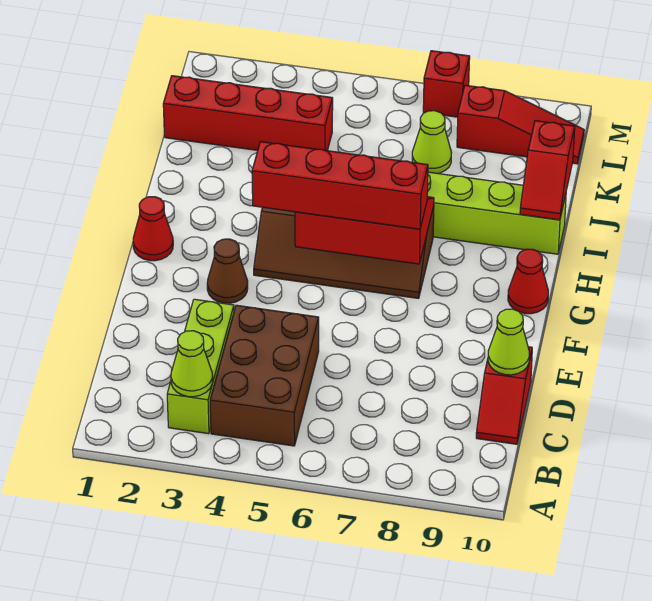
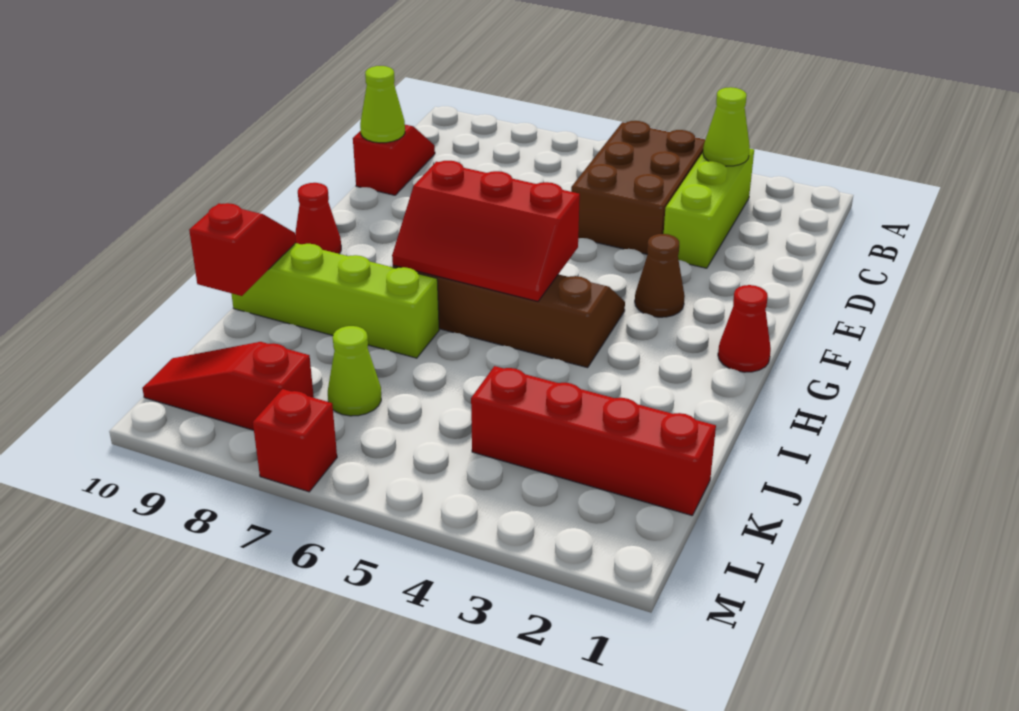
red brick G4:G7 level 3 -> none

